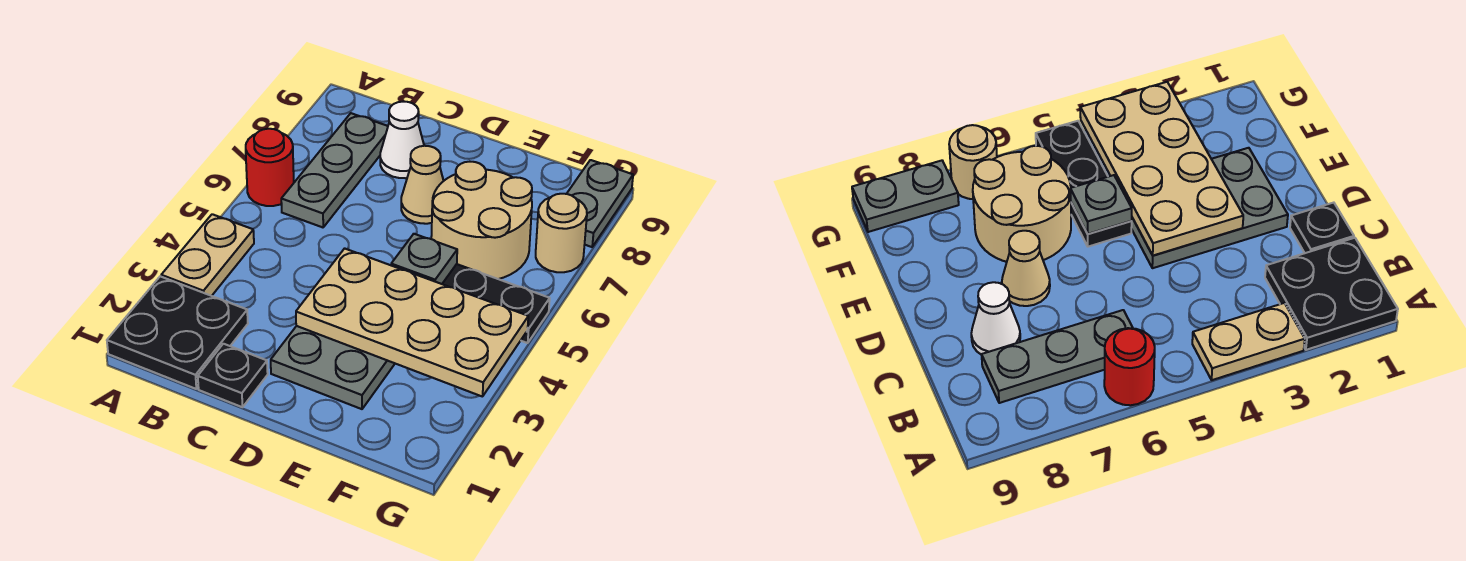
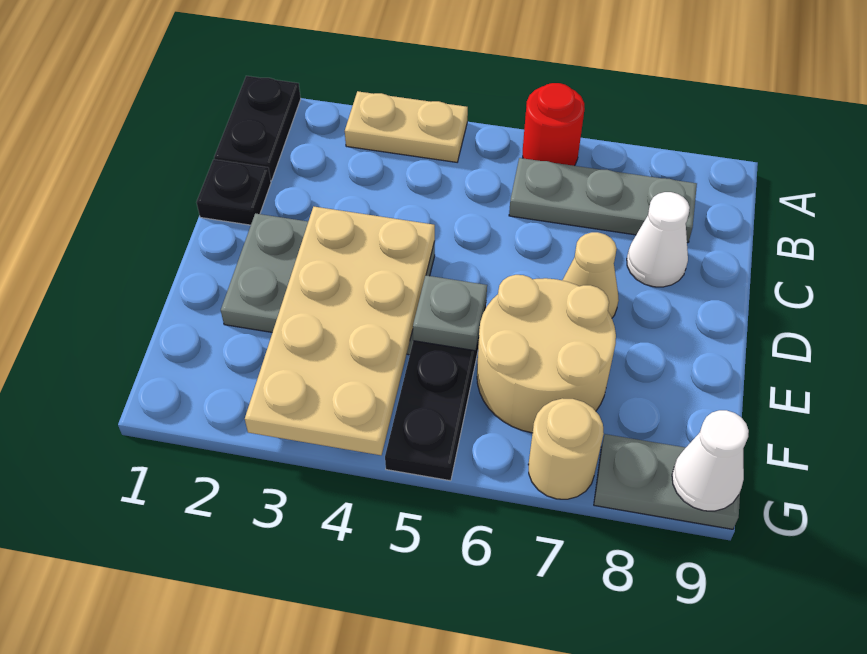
black plate A1:B2 level 1 -> black plate A1:B1 level 1
none -> white cone G9 level 2

